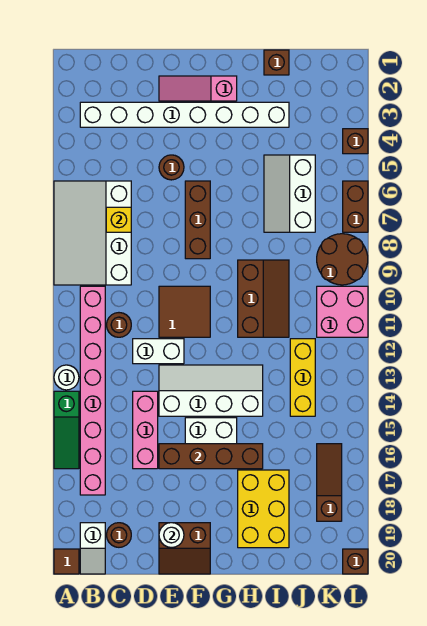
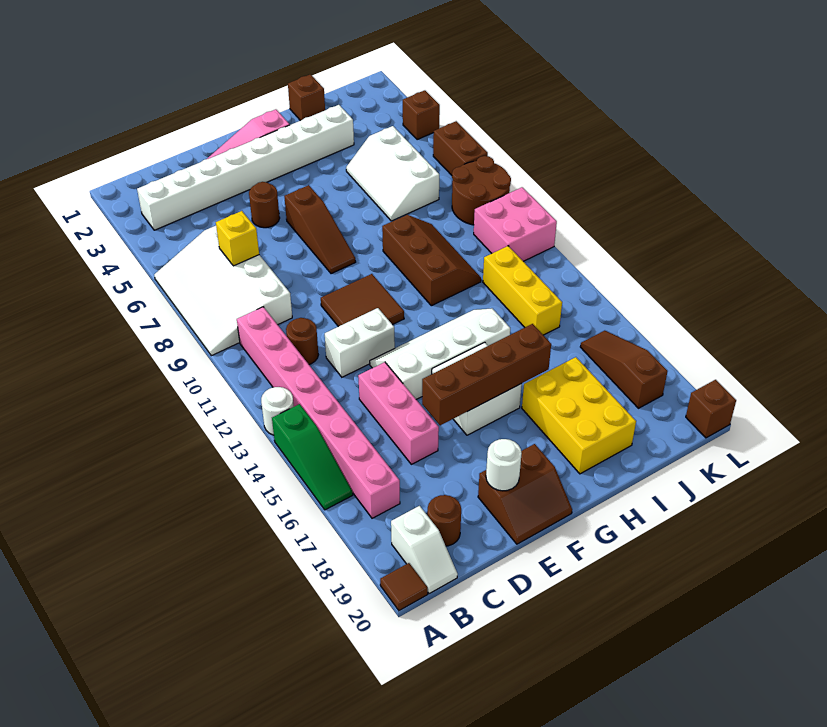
brown brick F6:F8 level 1 -> brown slope F6:F8 level 1 top 6

